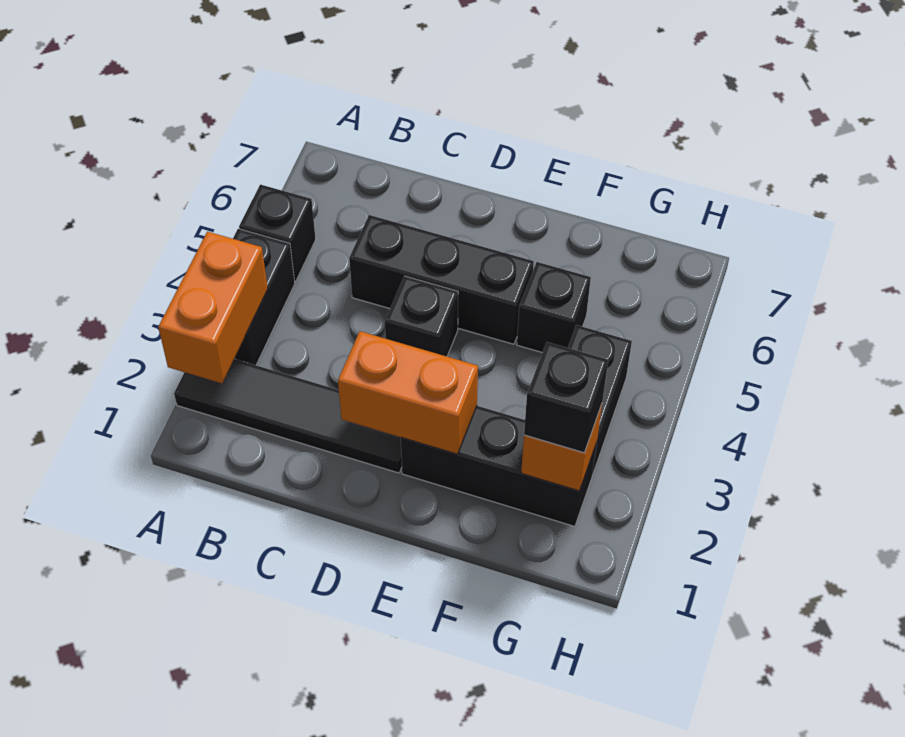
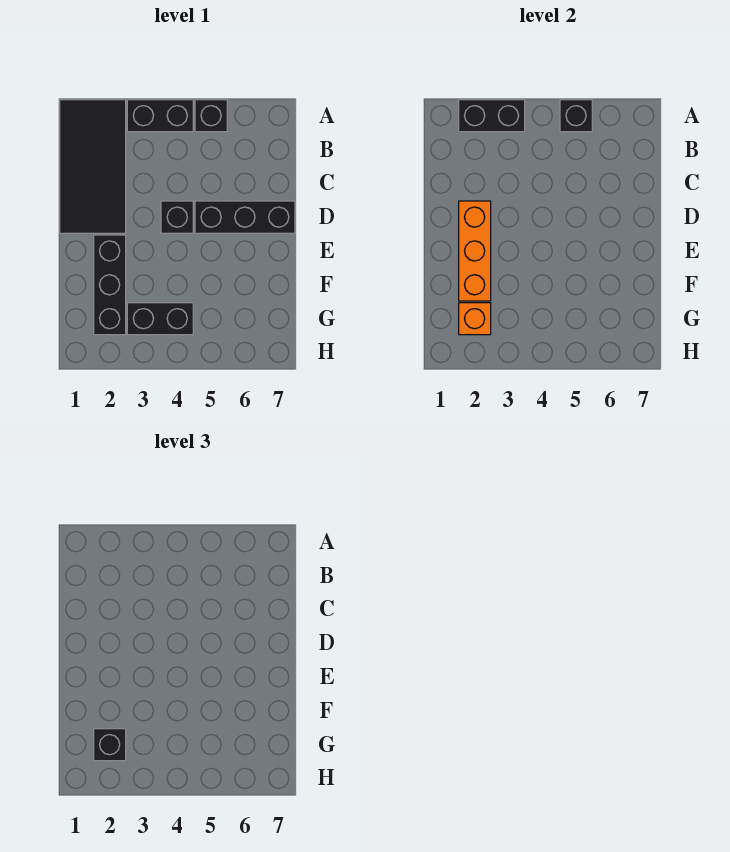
black tile A2:D2 level 1 -> black tile A1:D2 level 1
orange brick A2:A3 level 2 -> black brick A2:A3 level 2
black brick C5:E5 level 1 -> black brick D5:D7 level 1
orange brick D2:E2 level 2 -> orange brick D2:F2 level 2
black brick F5 level 1 -> black brick A5 level 2

